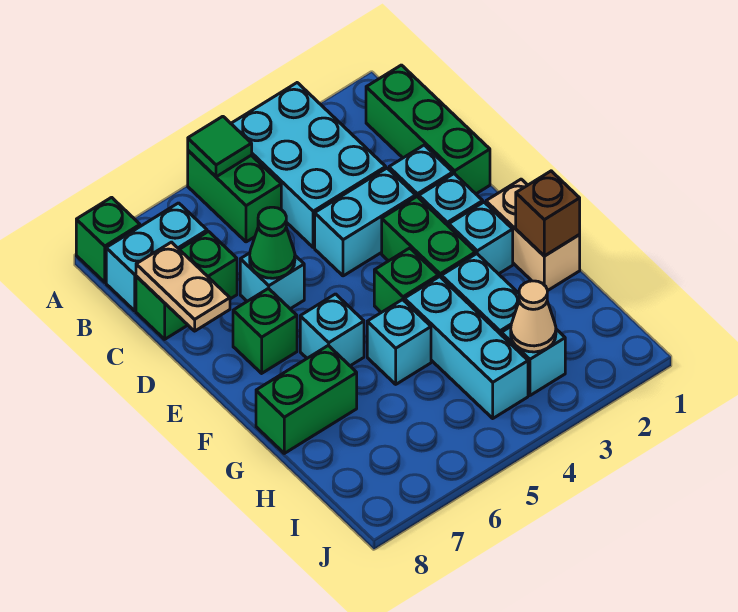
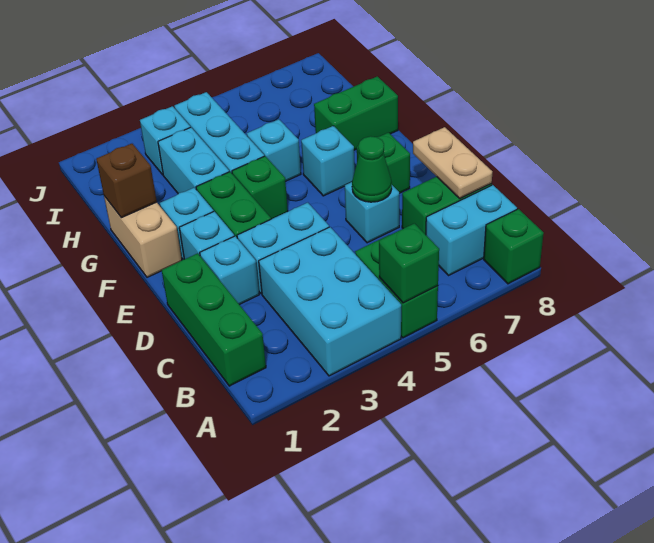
green tile A5 level 2 -> green brick A5 level 2
tan cone I3 level 2 -> none

